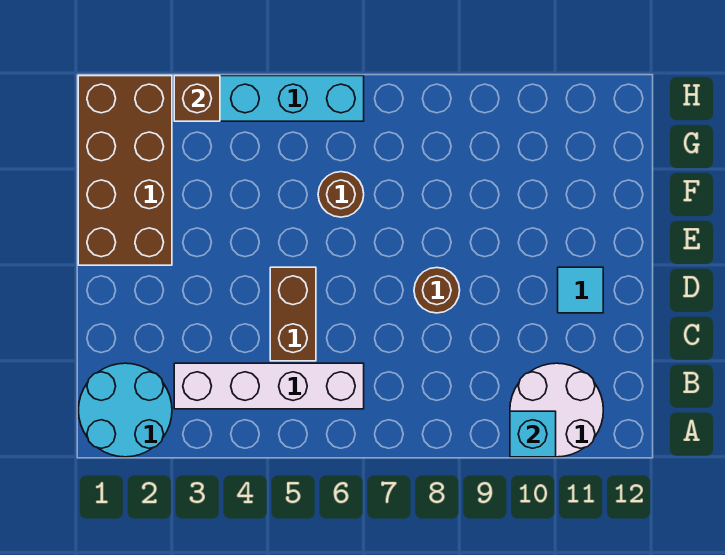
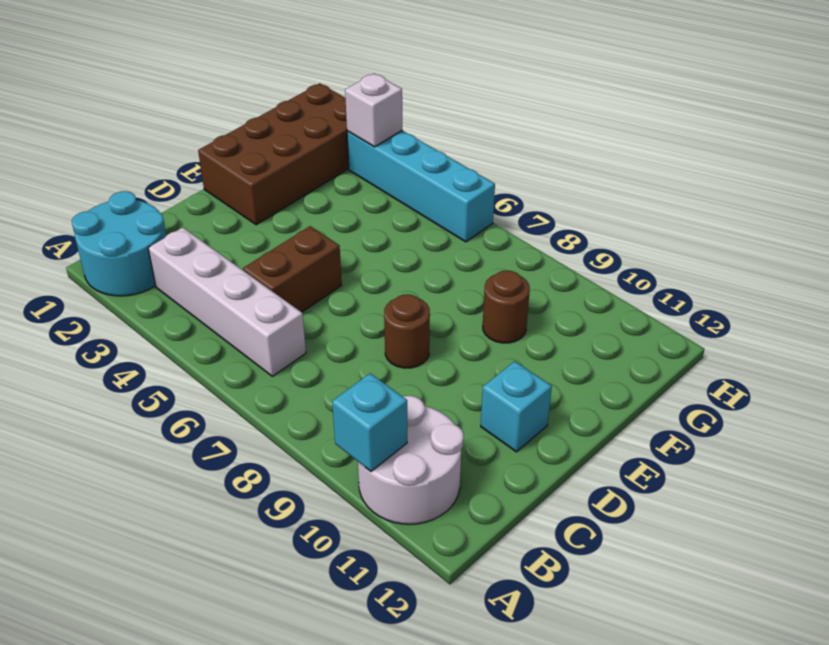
cyan tile D11 level 1 -> cyan brick D11 level 1
brown round brick F6 level 1 -> brown round brick F9 level 1
brown brick H3 level 2 -> white brick H3 level 2

